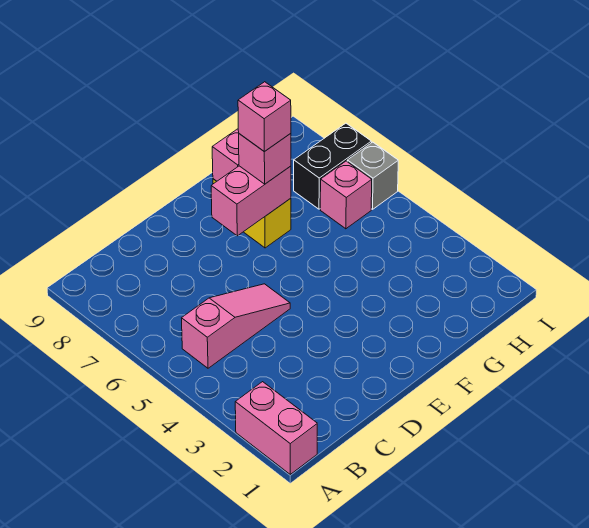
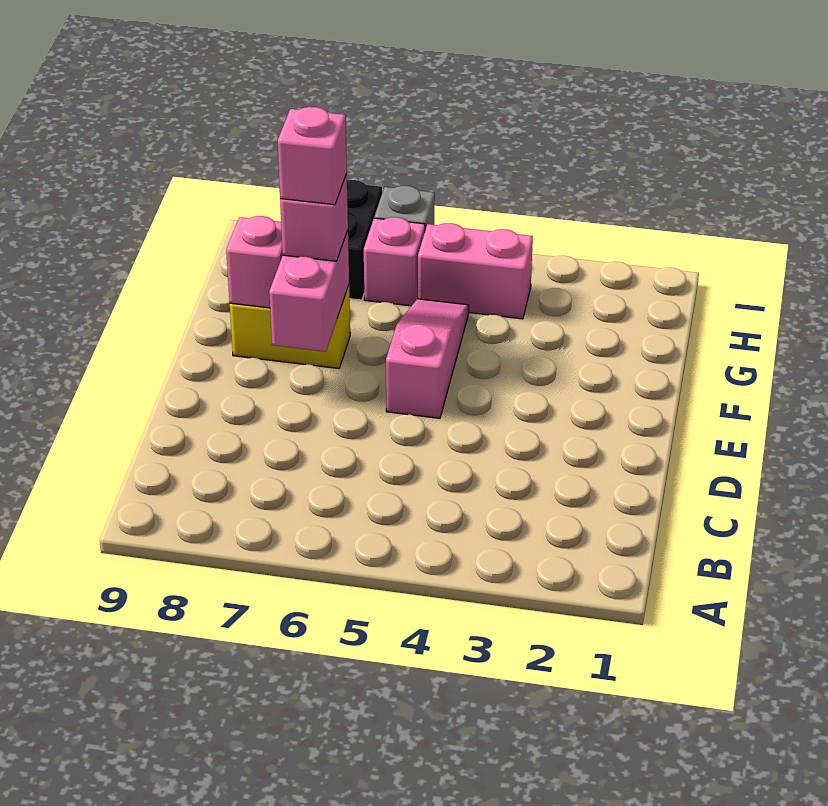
pink brick A1:A2 level 1 -> pink brick H4:H5 level 1
pink slope B5:D5 level 1 top B -> pink slope E5:G5 level 1 top E

